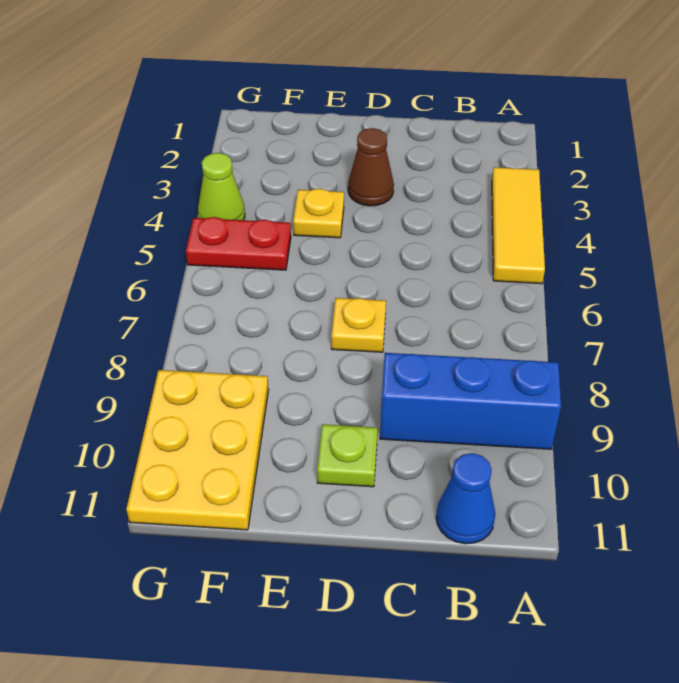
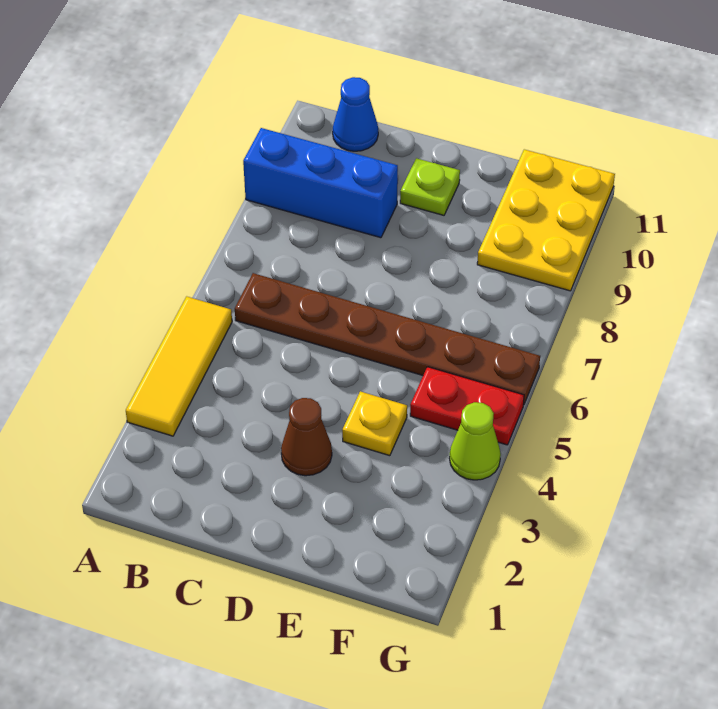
none -> brown plate B6:G6 level 1
yellow plate D7 level 1 -> none

